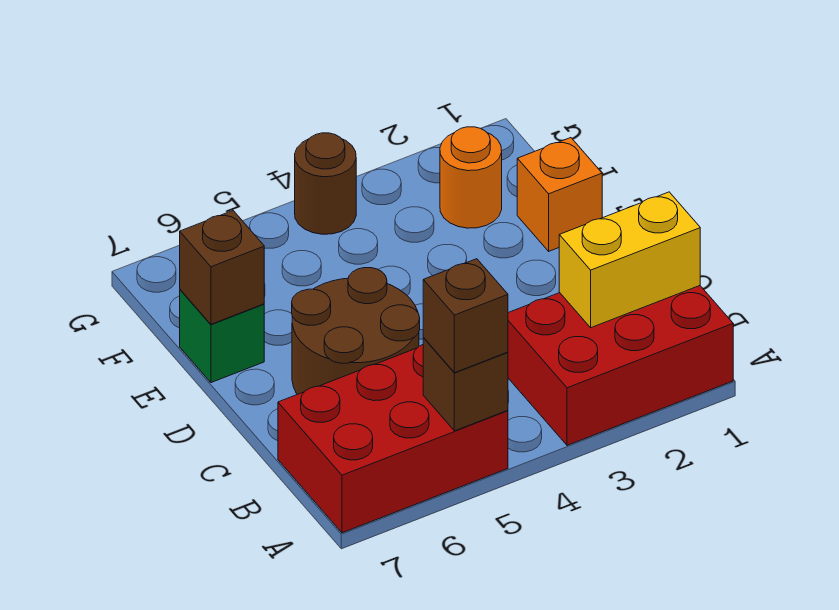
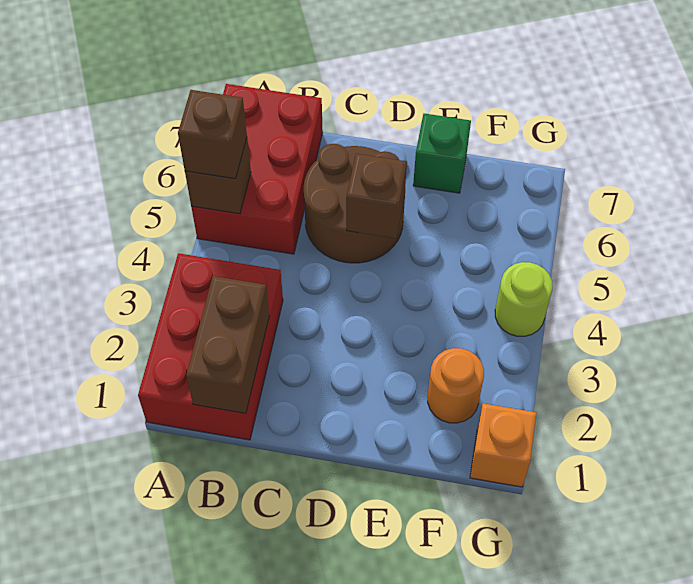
yellow brick B1:B2 level 2 -> brown brick B1:B2 level 2
orange brick E1 level 1 -> orange brick G1 level 1
brown brick E7 level 2 -> brown brick D5 level 2
brown round brick G4 level 1 -> lime round brick G4 level 1

